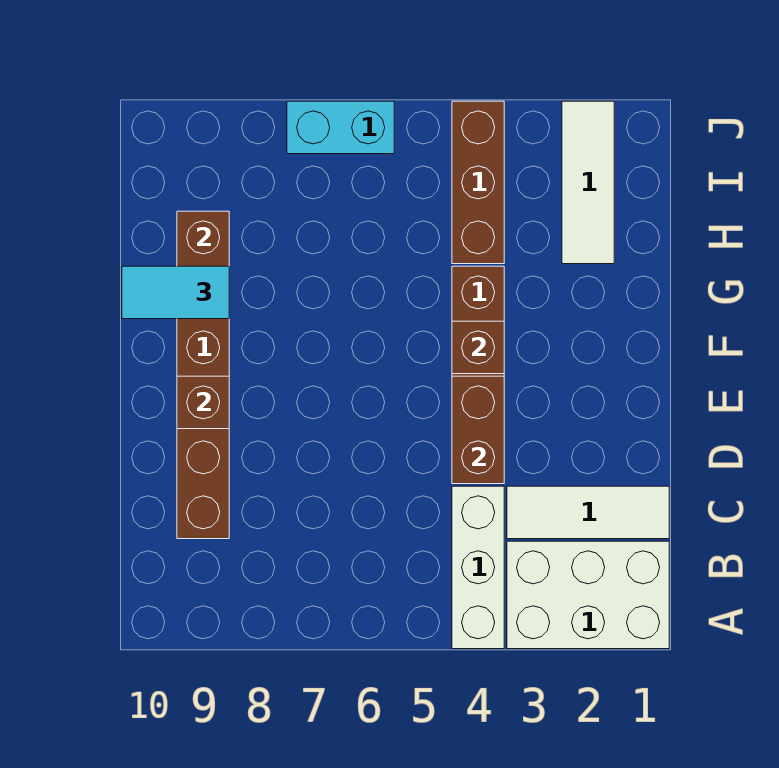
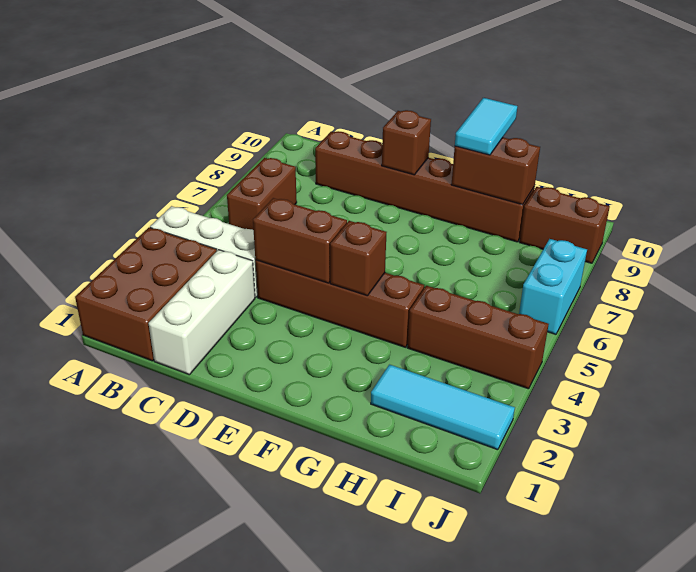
white brick A1:B3 level 1 -> brown brick A1:B3 level 1
none -> brown brick B6:B7 level 1
white tile C1:C3 level 1 -> white brick C1:C3 level 1
white tile H2:J2 level 1 -> cyan tile H2:J2 level 1
none -> brown brick I9:J9 level 1

